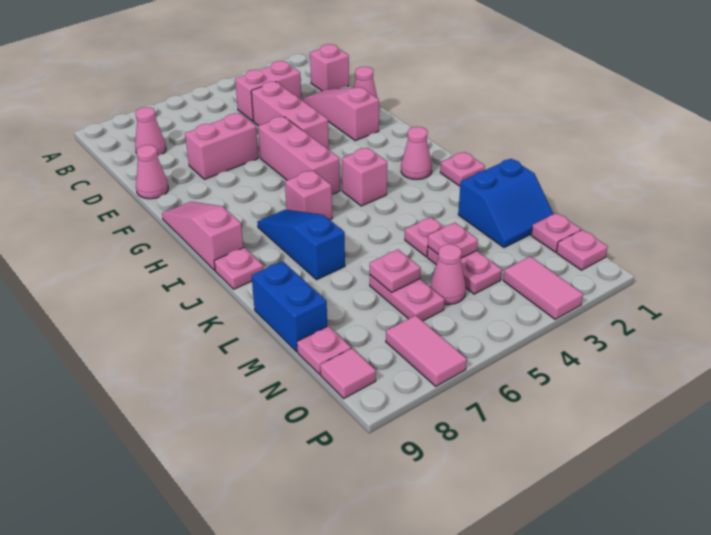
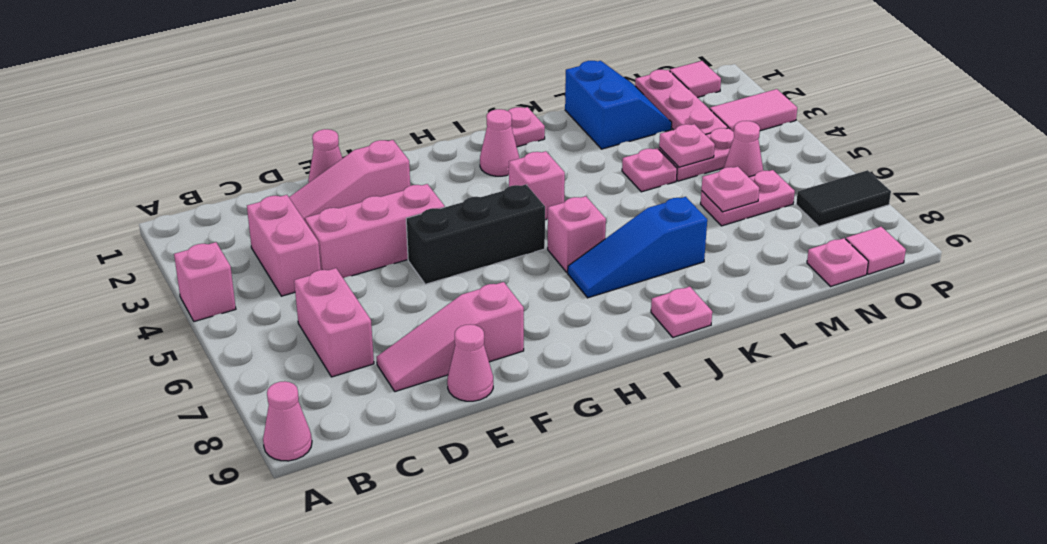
pink brick C1 level 1 -> pink brick A4 level 1
pink cone C8 level 1 -> pink cone A9 level 1
pink brick E6:E7 level 1 -> pink brick C6:C7 level 1
pink brick F5:H5 level 1 -> black brick F5:H5 level 1
pink slope G9:I9 level 1 top I -> pink slope D8:F8 level 1 top F
blue brick L9:M9 level 1 -> none
pink plate N1 level 1 -> pink plate N1:N3 level 1
pink plate O1 level 1 -> pink tile O1 level 1
pink tile O7:P7 level 1 -> black tile O7:P7 level 1

